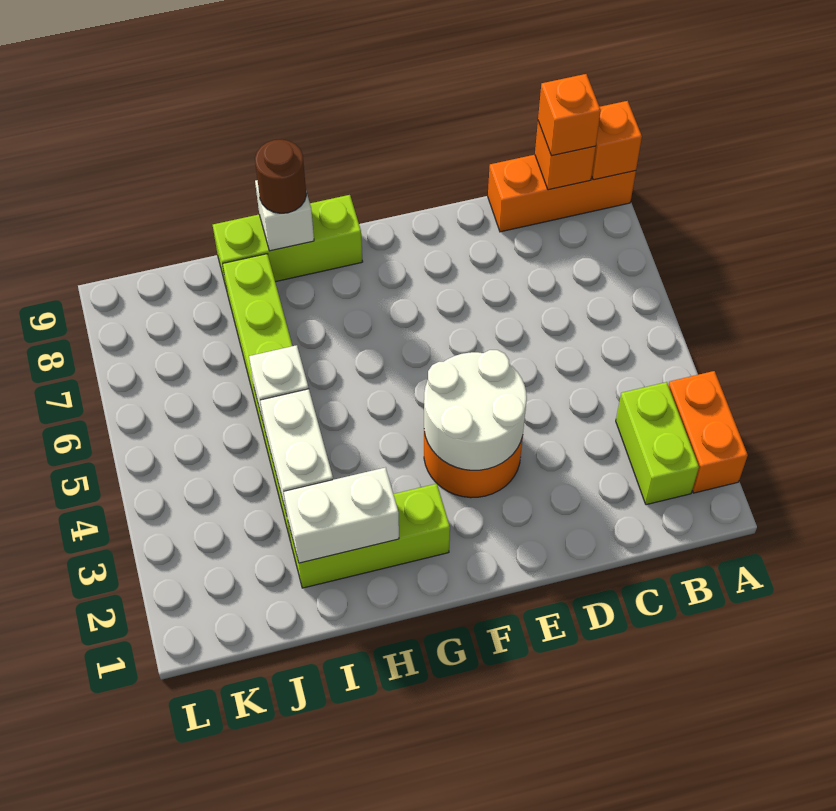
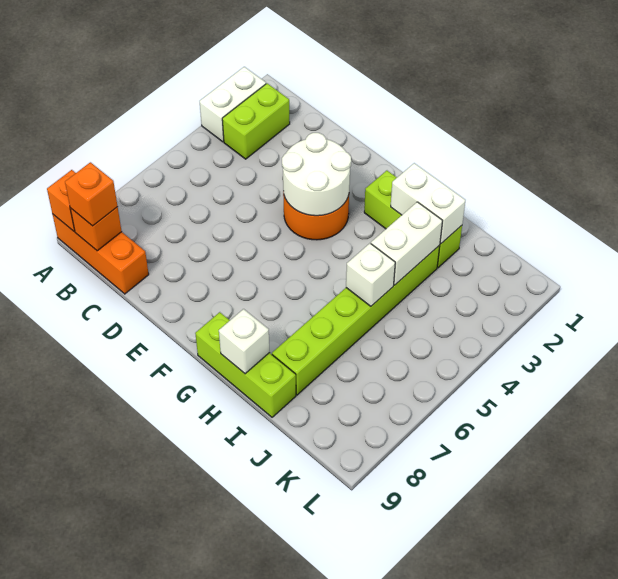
orange brick A2:A3 level 1 -> white brick A2:A3 level 1
brown round brick H9 level 3 -> none

